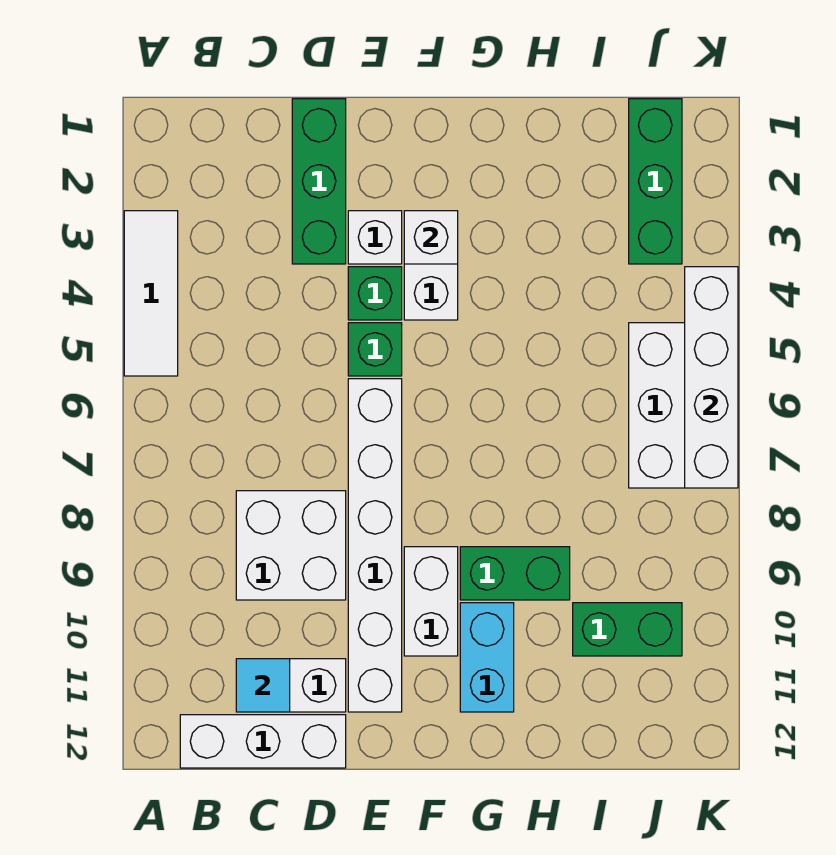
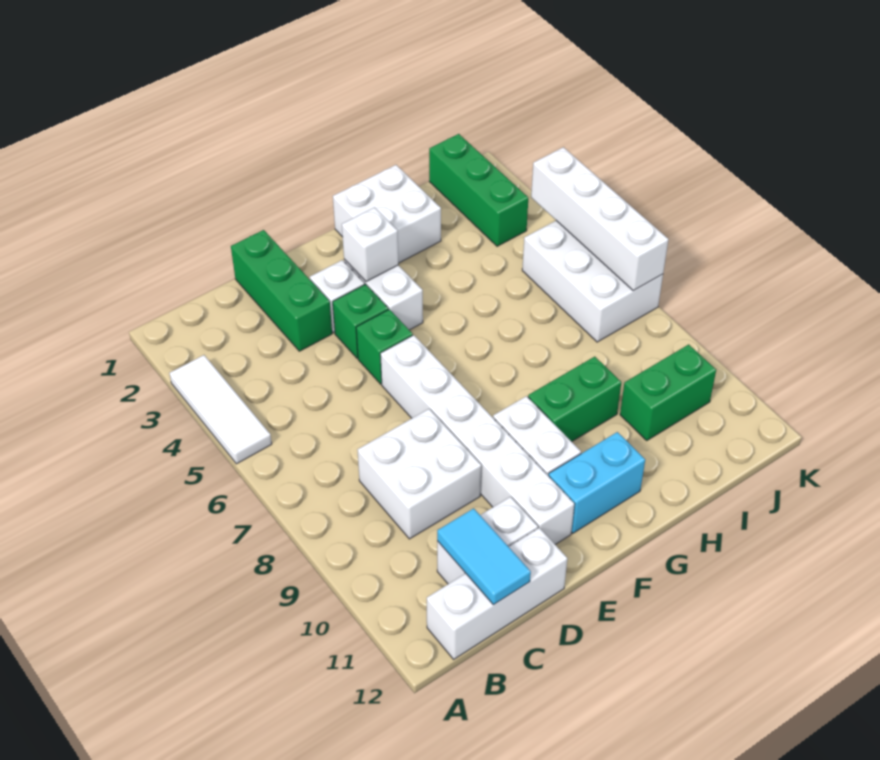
cyan tile C11 level 2 -> cyan tile C11:C12 level 2
none -> white brick G1:H2 level 1
cyan brick G10:G11 level 1 -> cyan brick F11:G11 level 1

